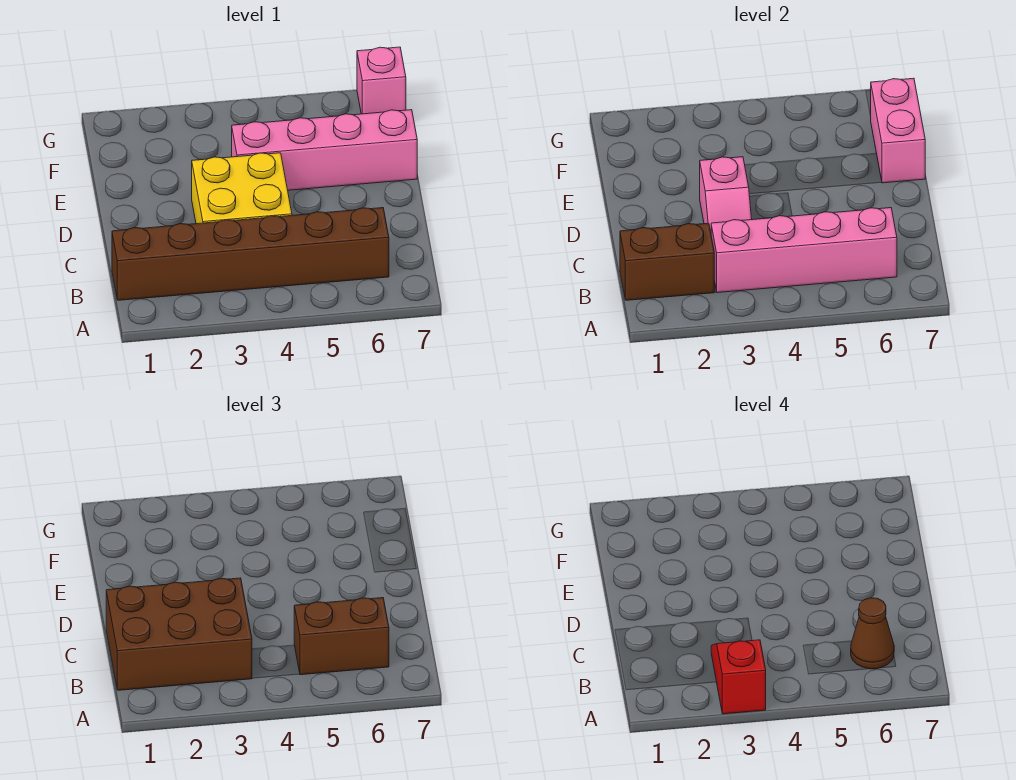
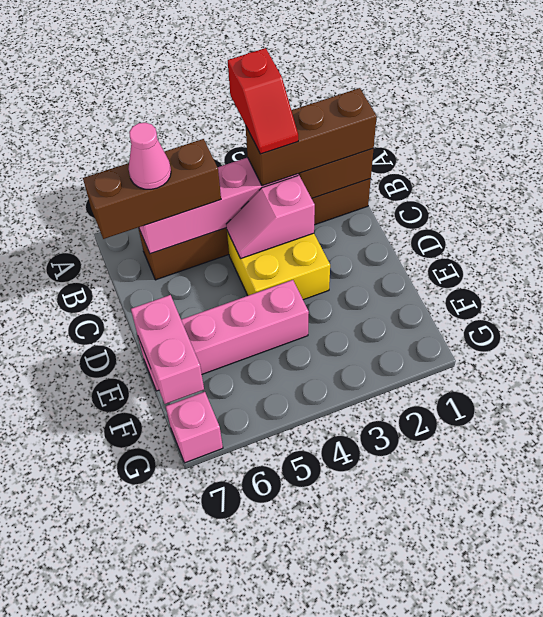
brown brick B1:C3 level 3 -> brown brick B1:B3 level 3
brown brick B5:B6 level 3 -> brown brick B5:B7 level 3
brown cone B6 level 4 -> pink cone B6 level 4
pink slope C3:D3 level 2 top D -> pink slope C3:C4 level 2 top 3

